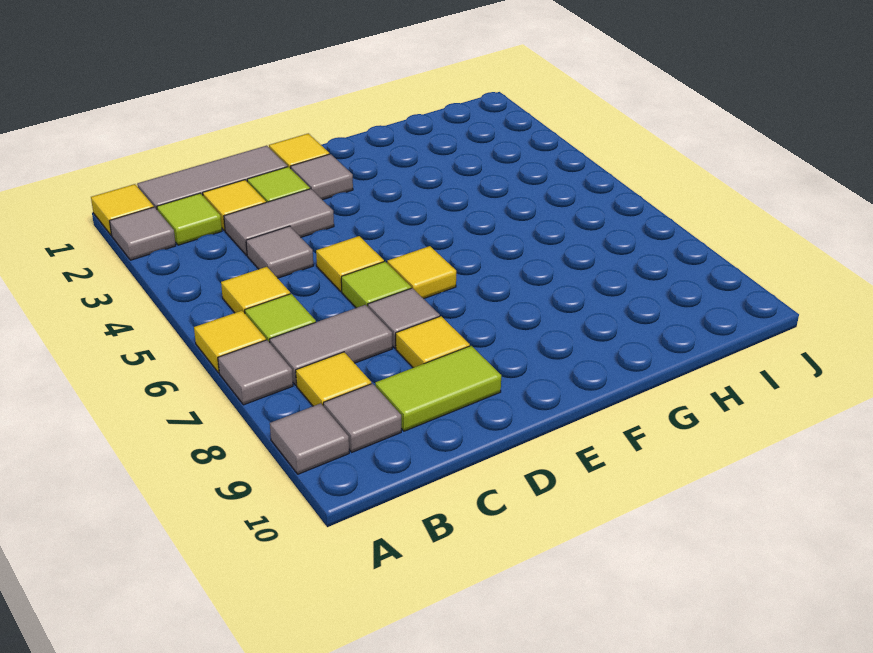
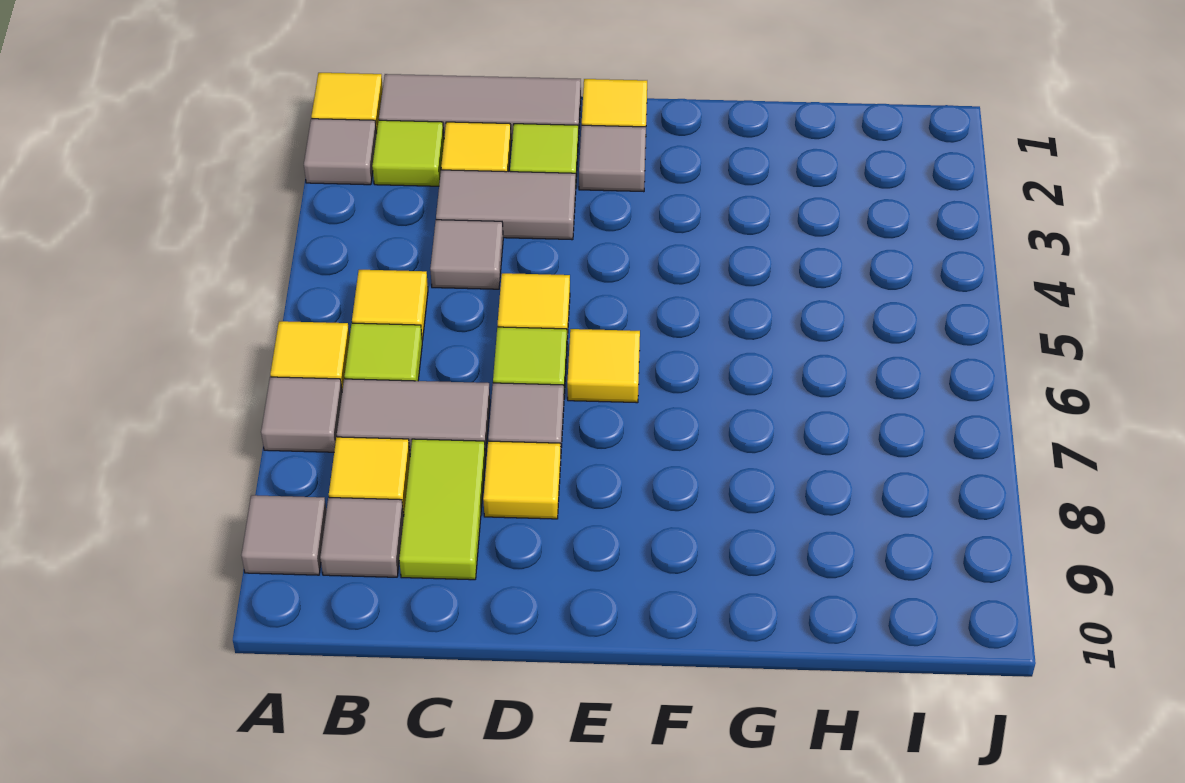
lime tile C9:D9 level 1 -> lime tile C8:C9 level 1

